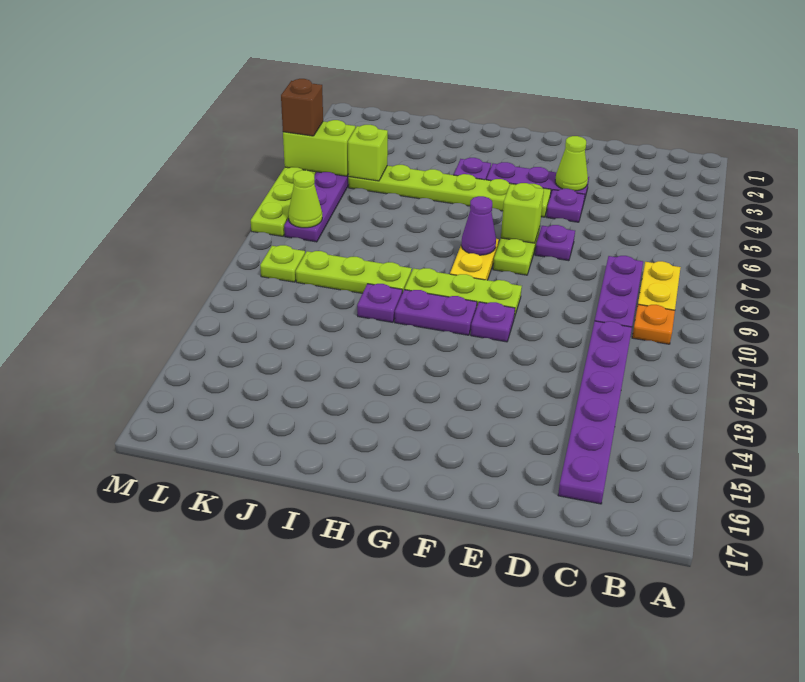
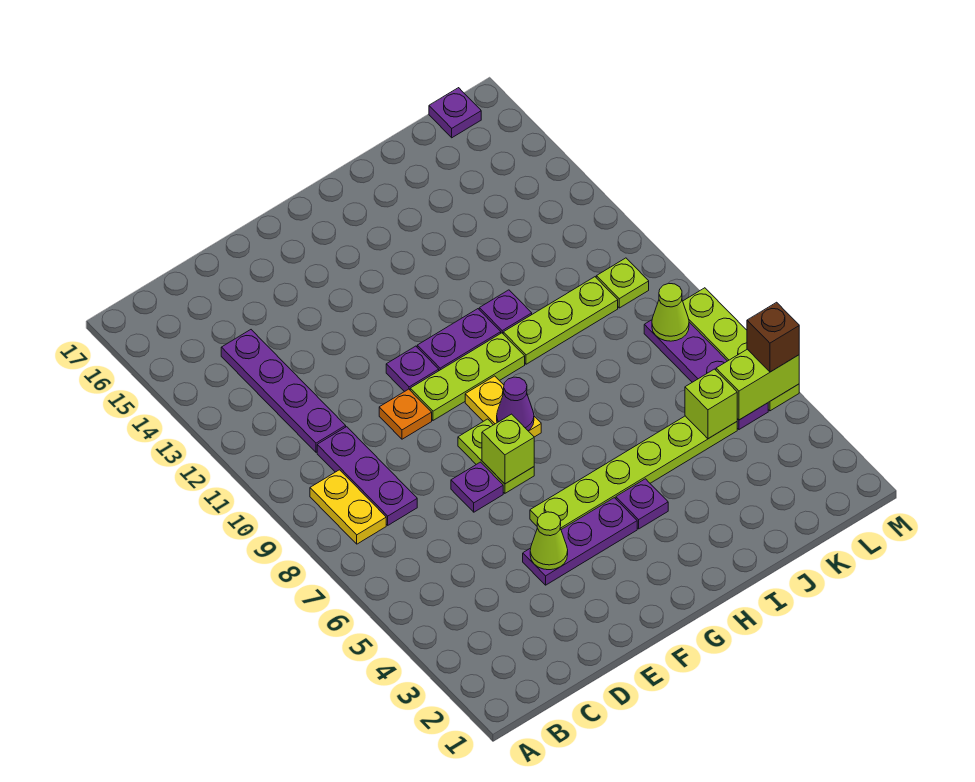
orange plate B10 level 1 -> orange plate E10 level 1
purple plate C11:C16 level 1 -> purple plate C11:C14 level 1
purple plate E5 level 1 -> purple plate L17 level 1

